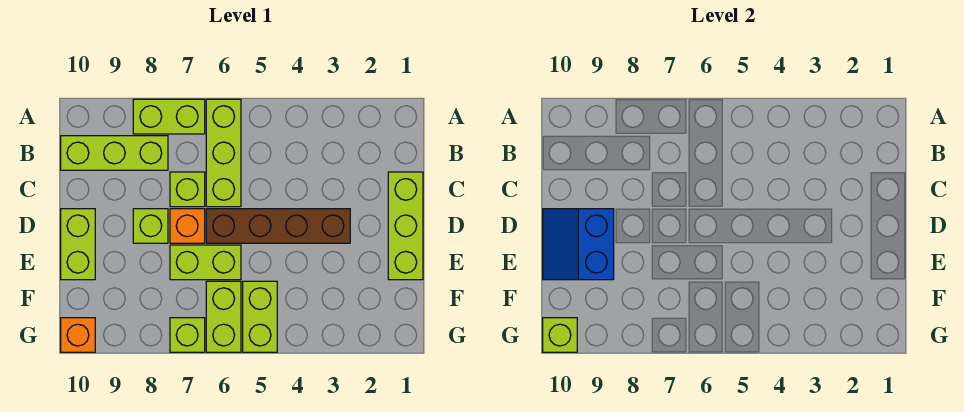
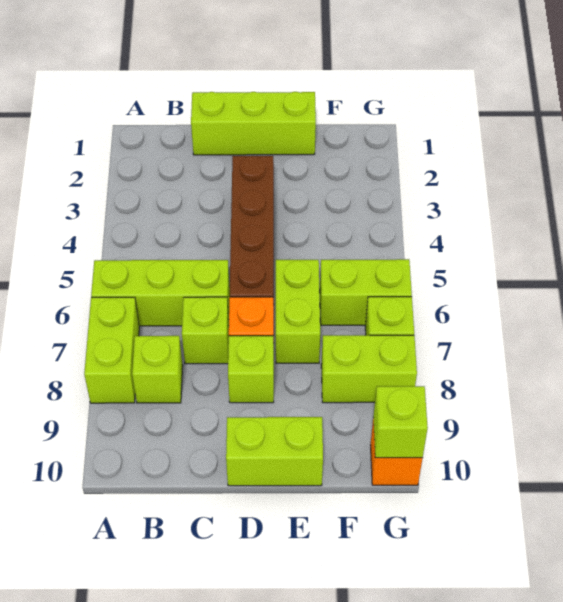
lime brick B8:B10 level 1 -> lime brick B8 level 1
blue slope D9:E10 level 2 top 9 -> none
lime brick F5:G5 level 1 -> lime brick F8:G8 level 1

